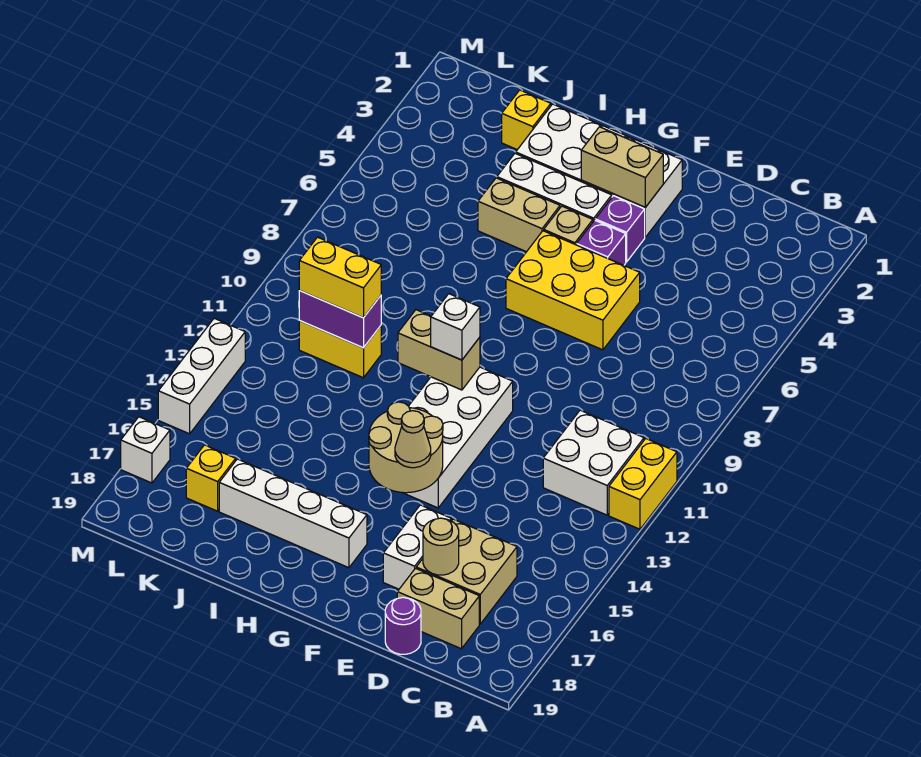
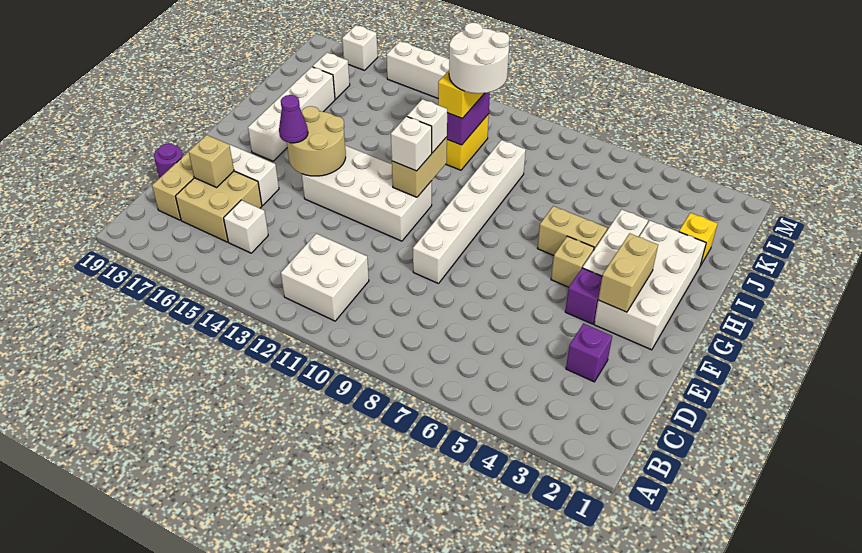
yellow brick A11:A12 level 1 -> none
none -> white brick C15 level 1
tan round brick D17 level 2 -> tan brick D17 level 2
yellow brick E6:G7 level 1 -> none
none -> white brick E9:J9 level 1
purple brick F5 level 1 -> purple brick D3 level 1
tan cone F15 level 3 -> purple cone F15 level 3
tan brick H5:I5 level 1 -> tan brick H5:H6 level 1
none -> white brick H11 level 3
none -> white round brick J10:K11 level 4
yellow brick K17 level 1 -> white brick K17 level 1

